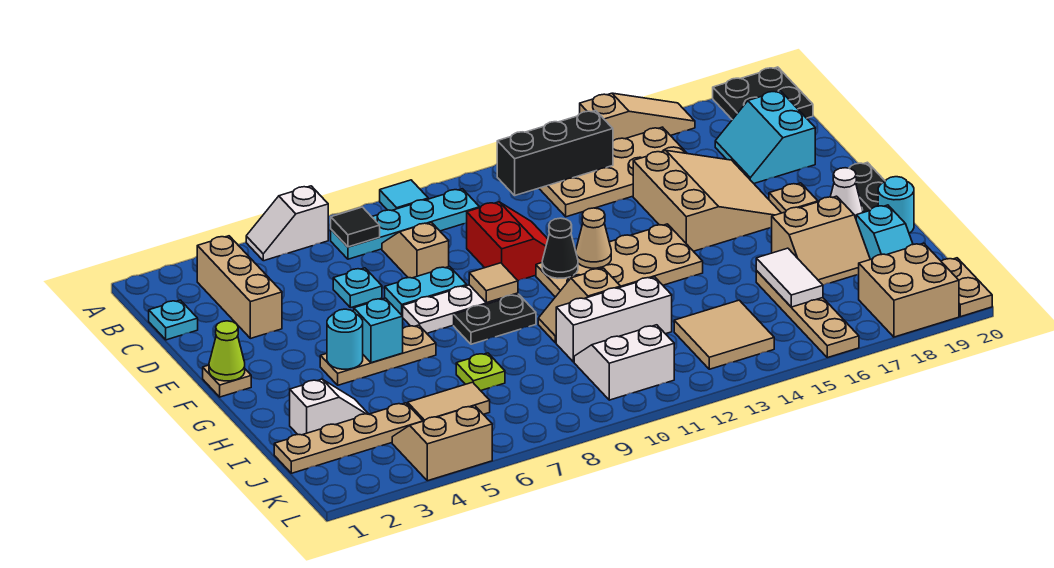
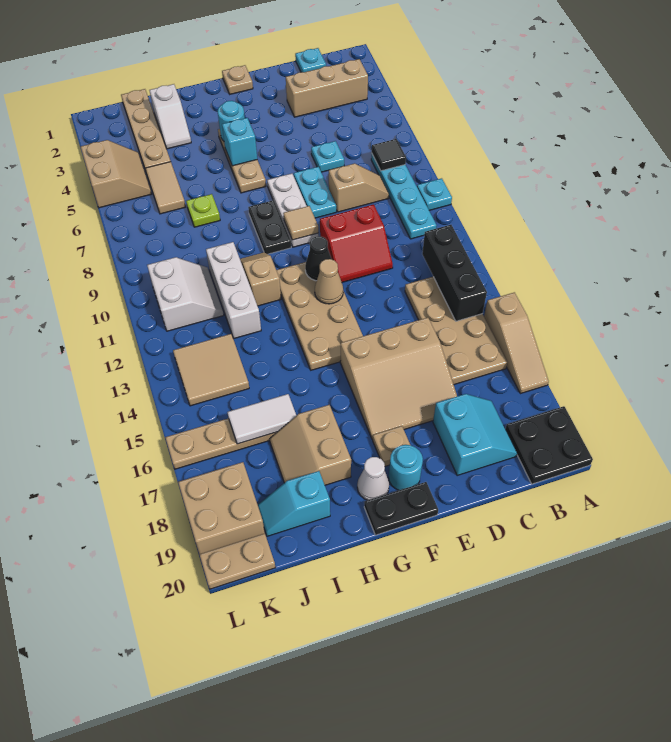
white slope A5:A6 level 1 top 6 -> none
cyan tile A9 level 1 -> cyan plate A9 level 1
cyan slope C18:D19 level 1 top 19 -> cyan slope C18:D19 level 1 top D
lime cone F1 level 2 -> none
cyan round brick H20 level 1 -> cyan round brick F19 level 1

